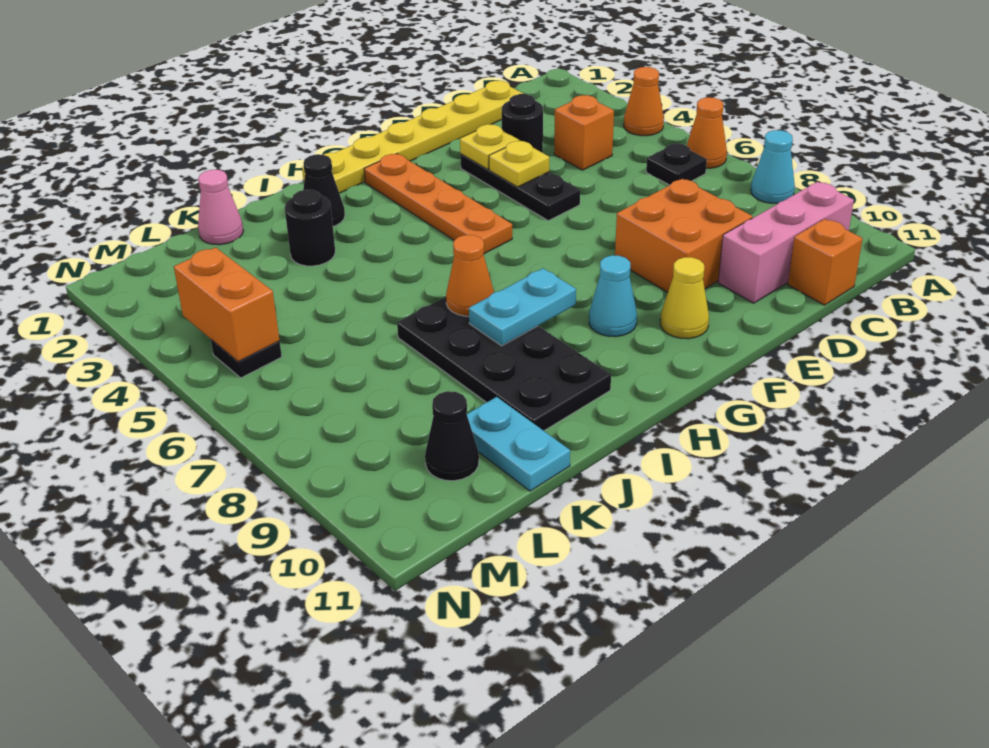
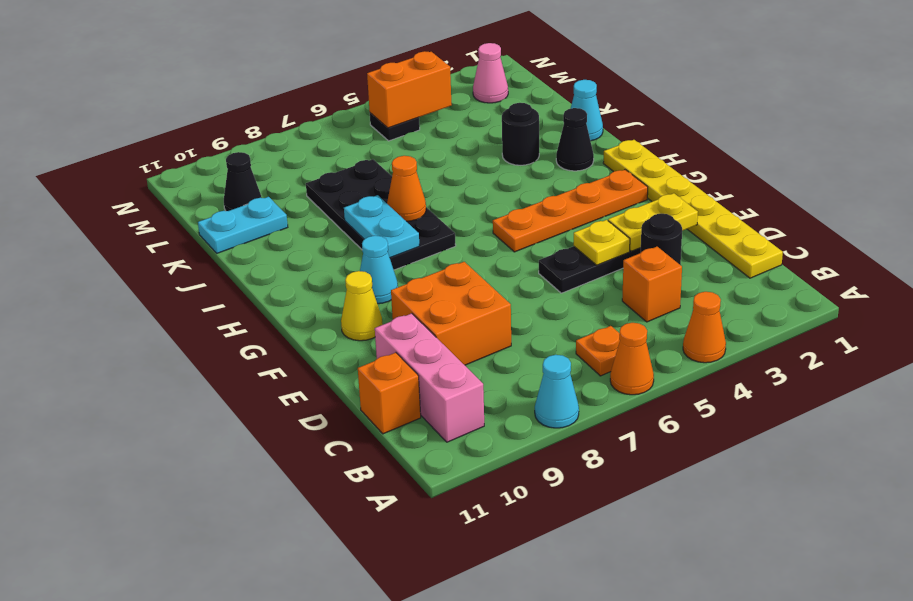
black plate B6 level 1 -> orange plate B6 level 1
yellow plate E3 level 2 -> yellow plate E2:E3 level 2
black plate I7:J10 level 1 -> black plate H7:K8 level 1
none -> cyan cone J1 level 1
pink cone K1 level 1 -> pink cone M2 level 1

